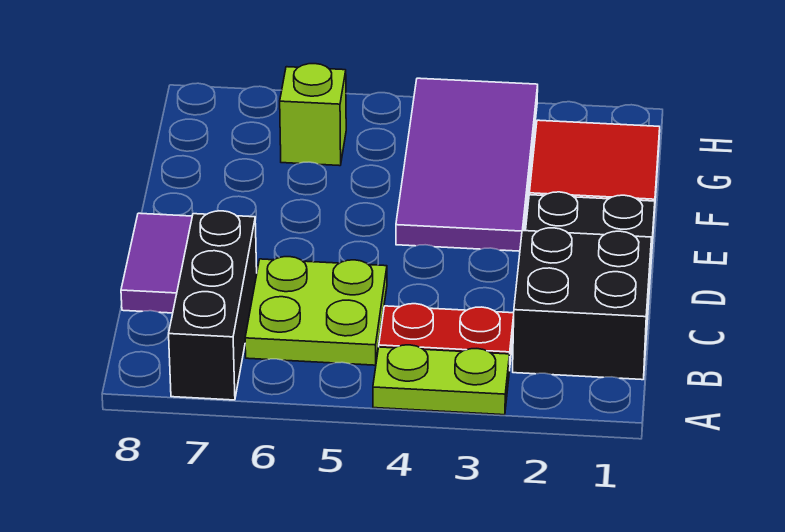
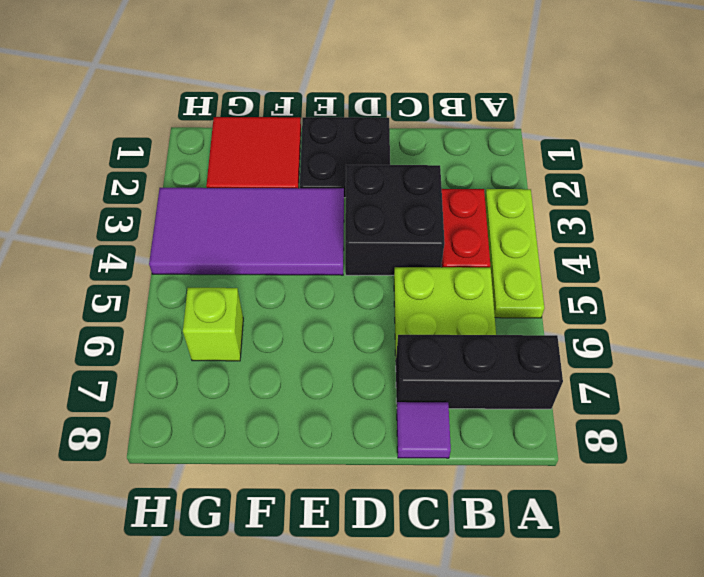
lime plate A3:A4 level 1 -> lime plate A3:A5 level 1
black brick B1:C2 level 1 -> black brick C3:D4 level 1
purple tile C8:D8 level 1 -> purple tile C8 level 1

